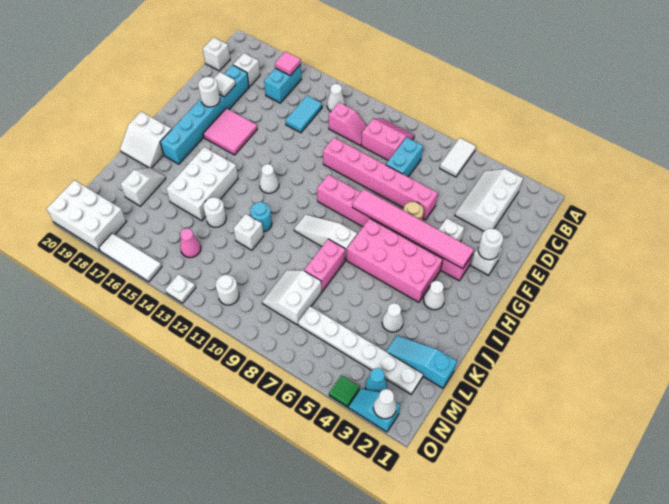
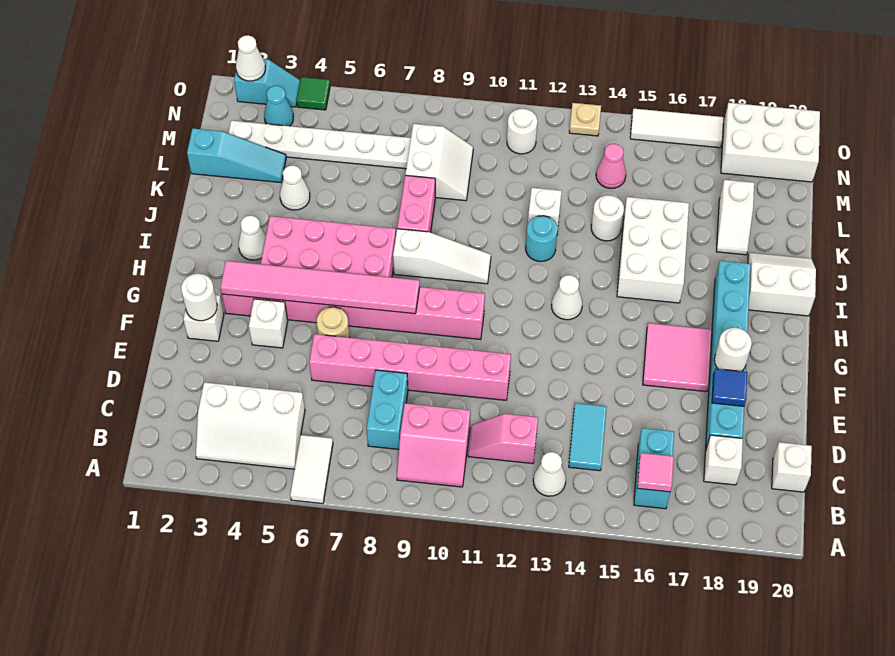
white slope B3:D4 level 1 top 3 -> white slope B3:C5 level 1 top C
white tile E18 level 2 -> blue tile E18 level 2
white plate O13 level 1 -> tan plate O13 level 1

